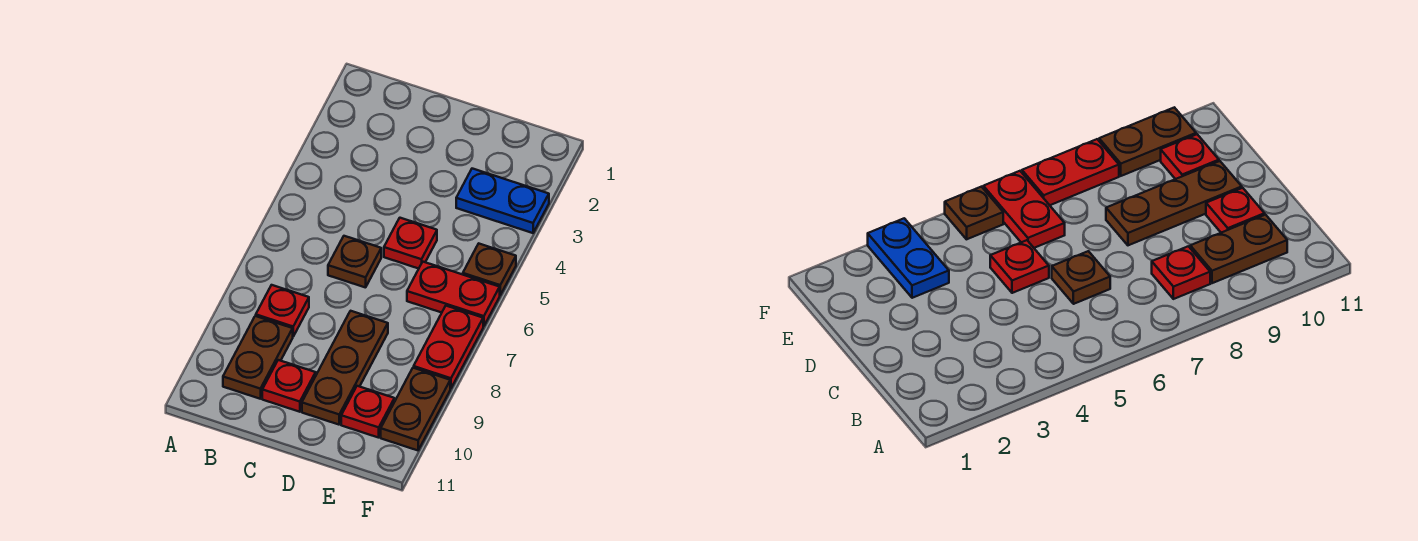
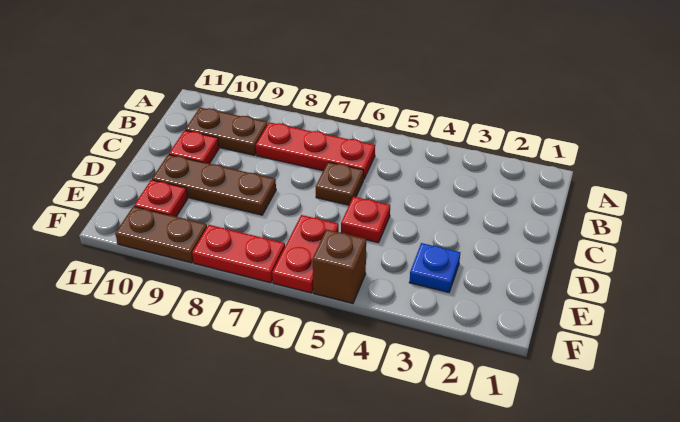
red plate B8 level 1 -> red plate B6:B8 level 1
blue plate E3:F3 level 1 -> blue plate E3 level 1
brown plate F5 level 1 -> brown brick F5 level 1

